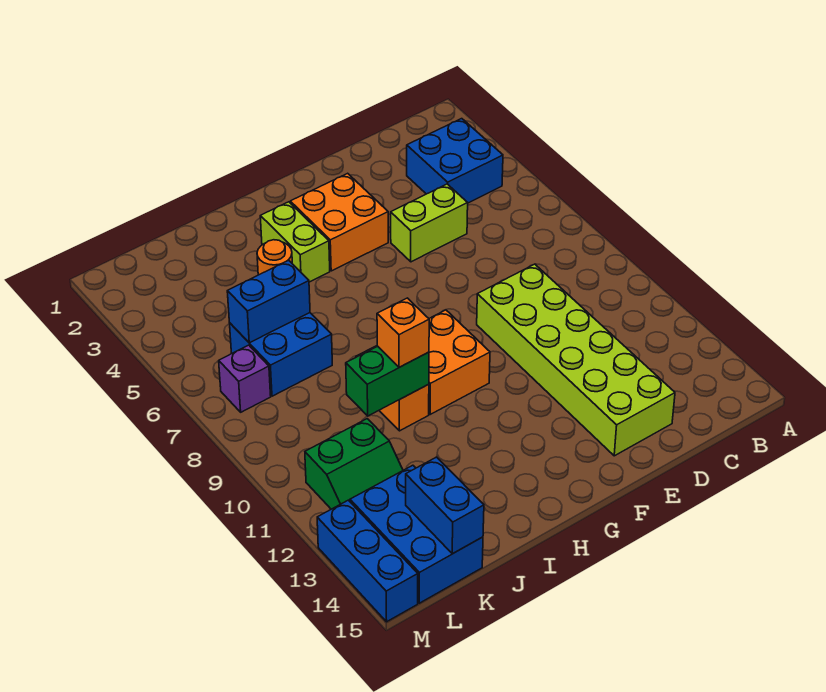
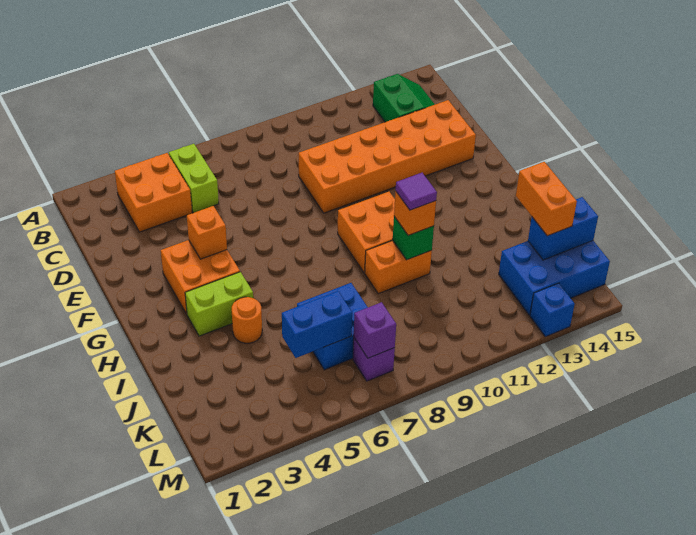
blue brick B3:C4 level 1 -> orange brick B3:C4 level 1
lime brick D5:E5 level 1 -> lime brick B5:C5 level 1
lime brick D9:E14 level 1 -> orange brick D9:E14 level 1
none -> orange brick F4 level 2
green brick I10:J10 level 2 -> green brick I10 level 2
none -> purple tile I10 level 4
blue brick J6:K6 level 2 -> blue brick K5:K6 level 2
none -> orange brick J14:K14 level 3
green slope K11:L12 level 1 top 11 -> green slope B13:C14 level 1 top 13
none -> purple brick L7 level 2
blue brick M13:M15 level 1 -> blue brick M13 level 1

